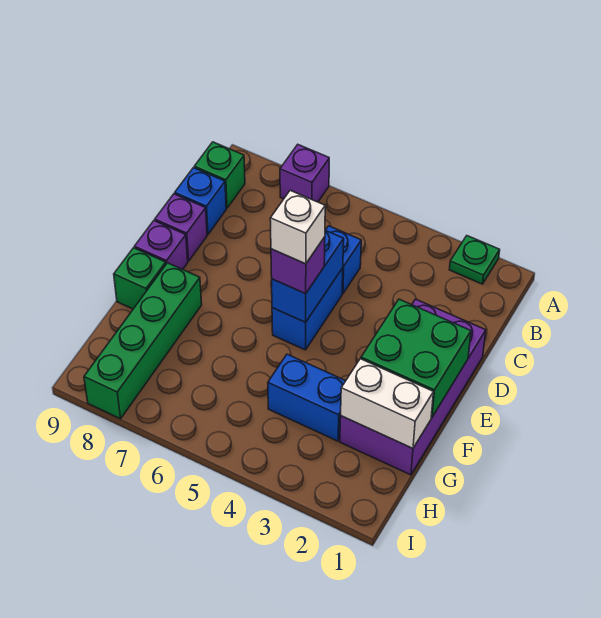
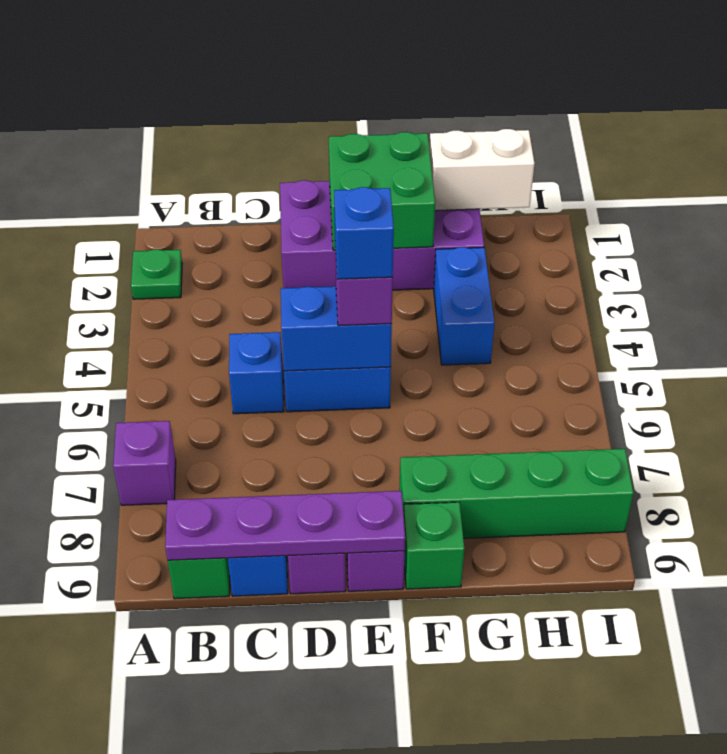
none -> purple plate B9:E9 level 2
white brick E5 level 4 -> blue brick E5 level 4
white brick G1:G2 level 2 -> white brick G1:H1 level 2

